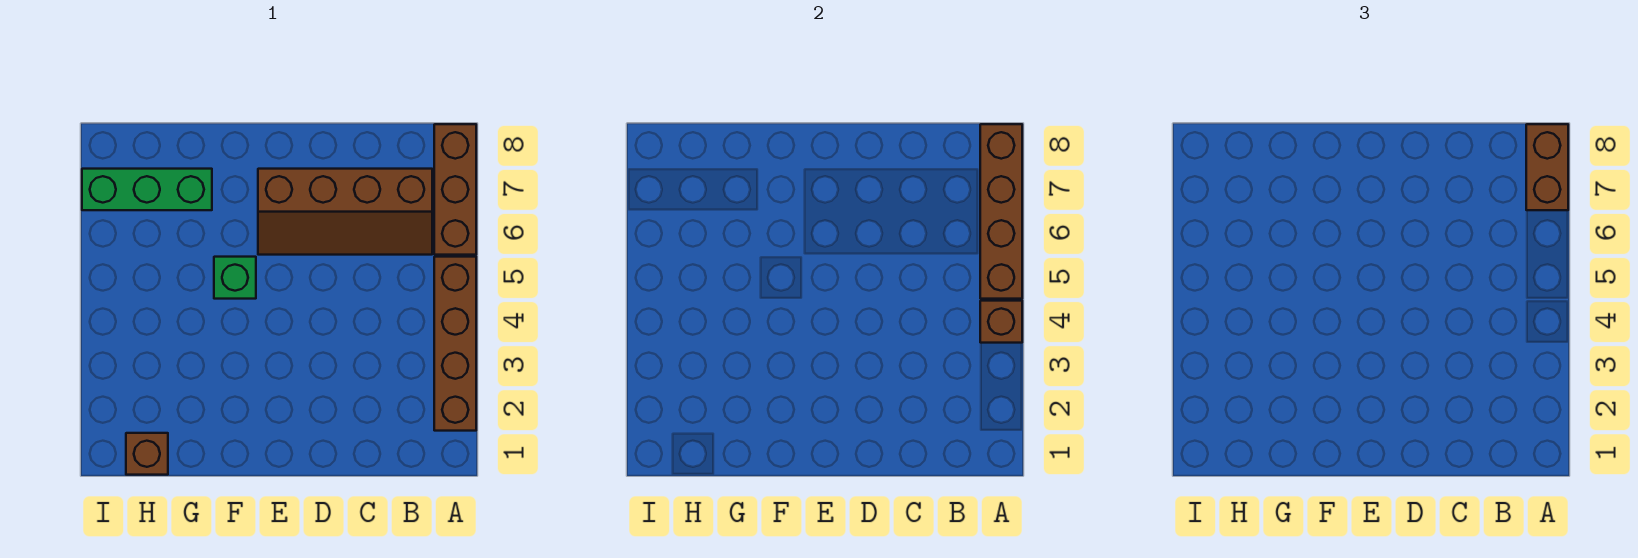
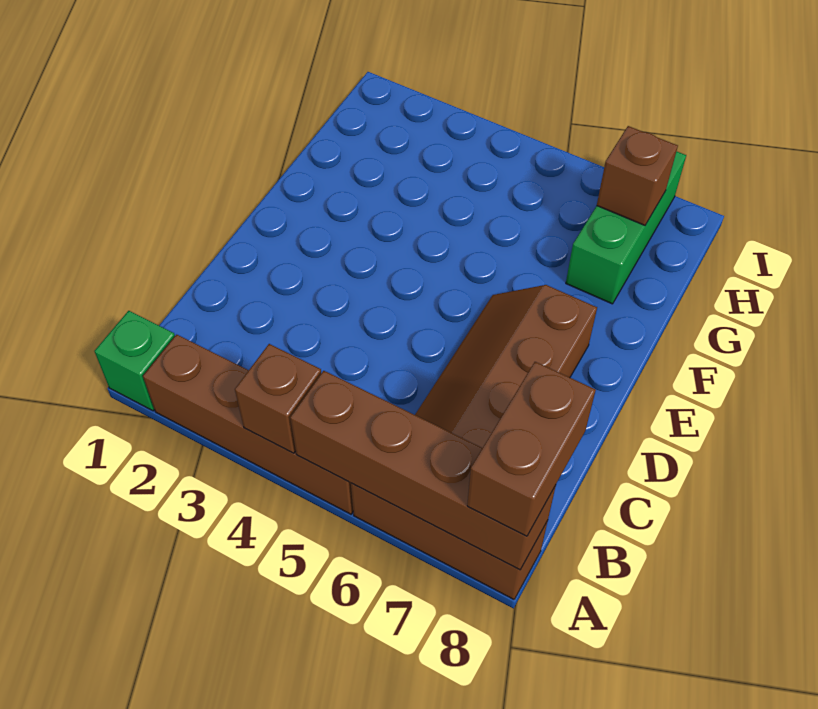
brown brick A7:A8 level 3 -> brown brick A8:B8 level 3
green brick F5 level 1 -> green brick A1 level 1
brown brick H1 level 1 -> brown brick H7 level 2

